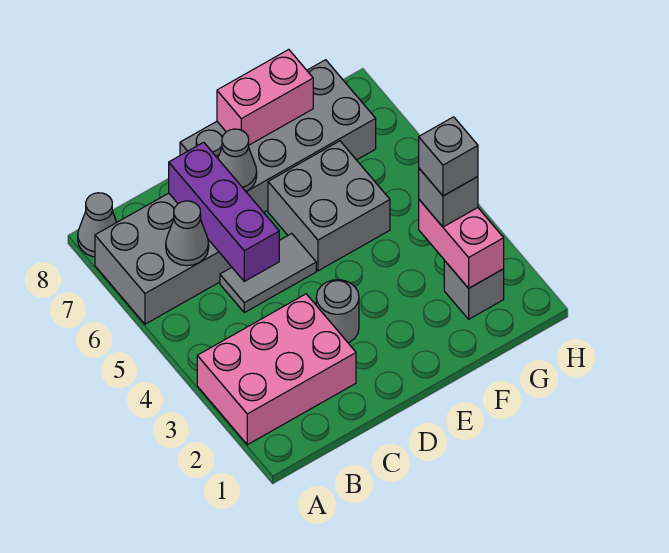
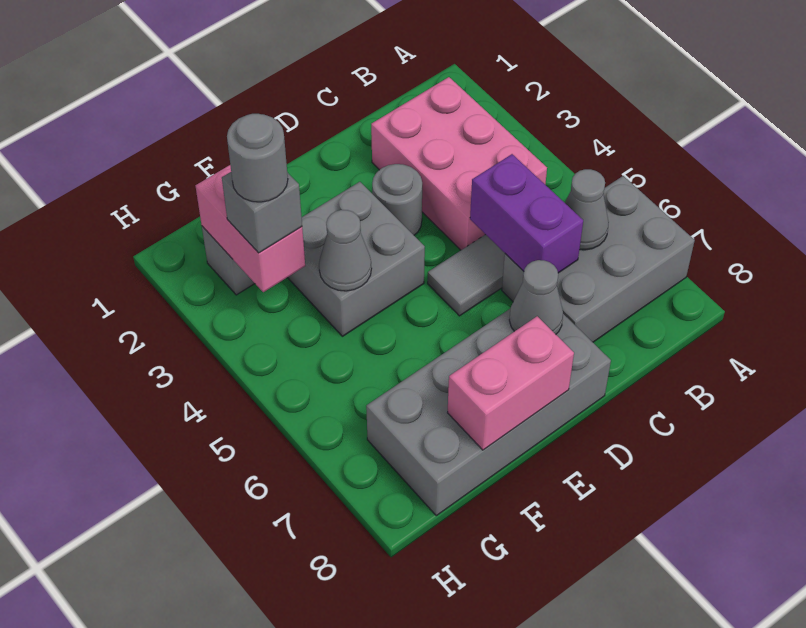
pink brick A2:C3 level 1 -> pink brick B2:C4 level 1
grey cone A8 level 1 -> grey cone F4 level 2
purple brick C5:C7 level 2 -> purple brick C5:C6 level 2
grey brick E5:F6 level 1 -> grey brick E3:F4 level 1
grey brick G3 level 4 -> grey round brick G3 level 4

